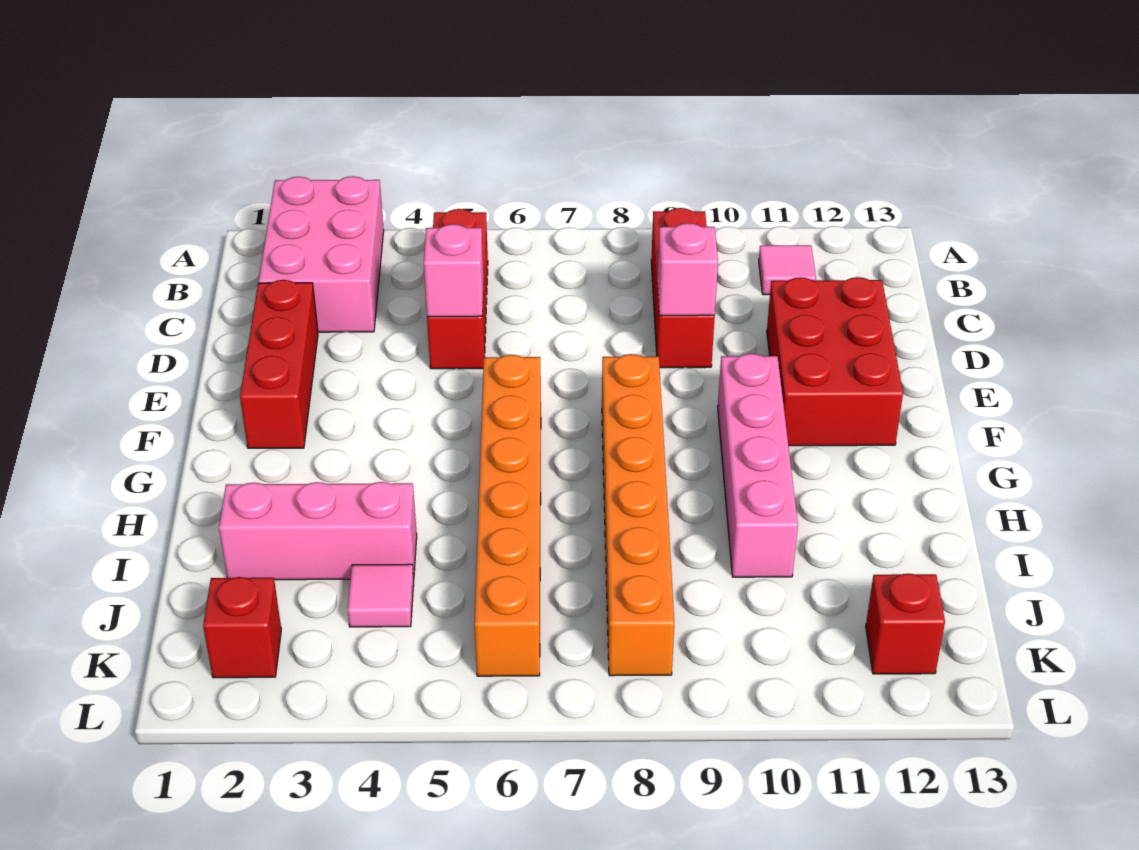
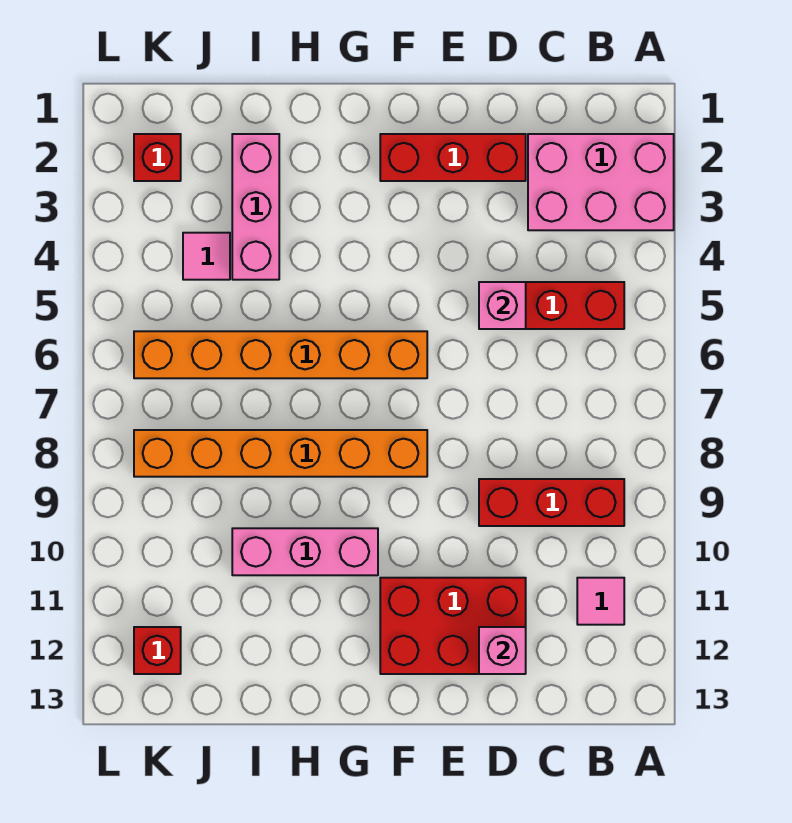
pink brick D9 level 2 -> pink brick D12 level 2
pink brick F10:I10 level 1 -> pink brick G10:I10 level 1

